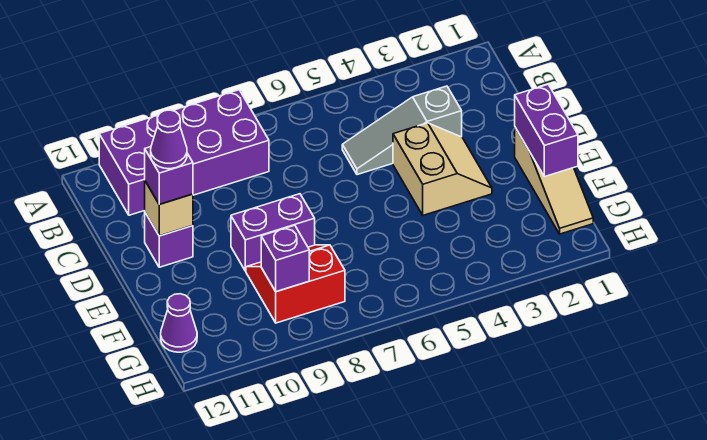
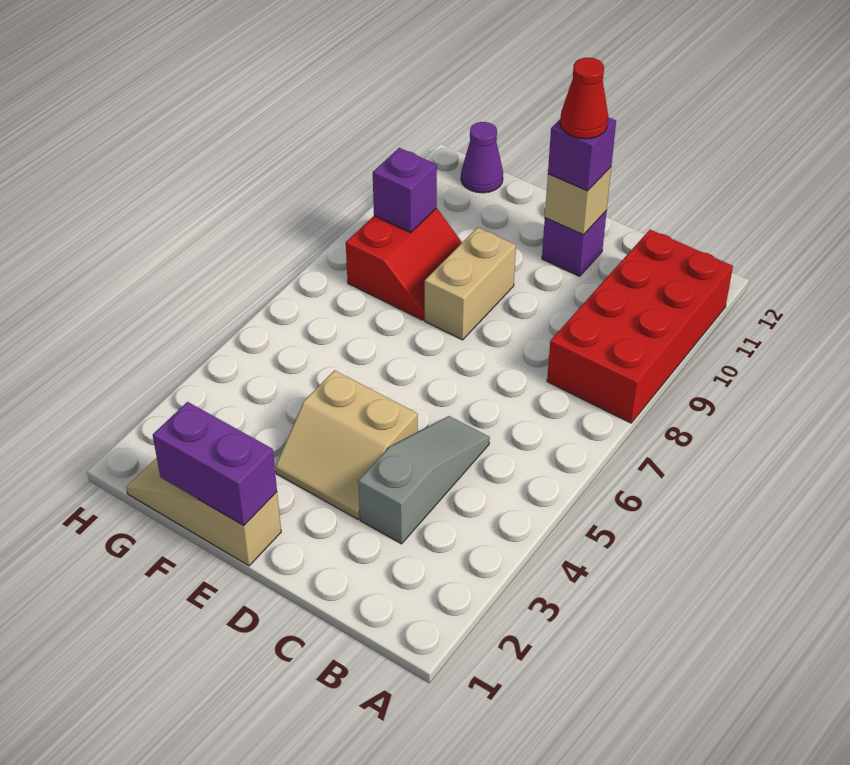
purple brick A8:B11 level 1 -> red brick A8:B11 level 1
purple cone D11 level 4 -> red cone D11 level 4
purple brick E8:E9 level 1 -> tan brick E8:E9 level 1

